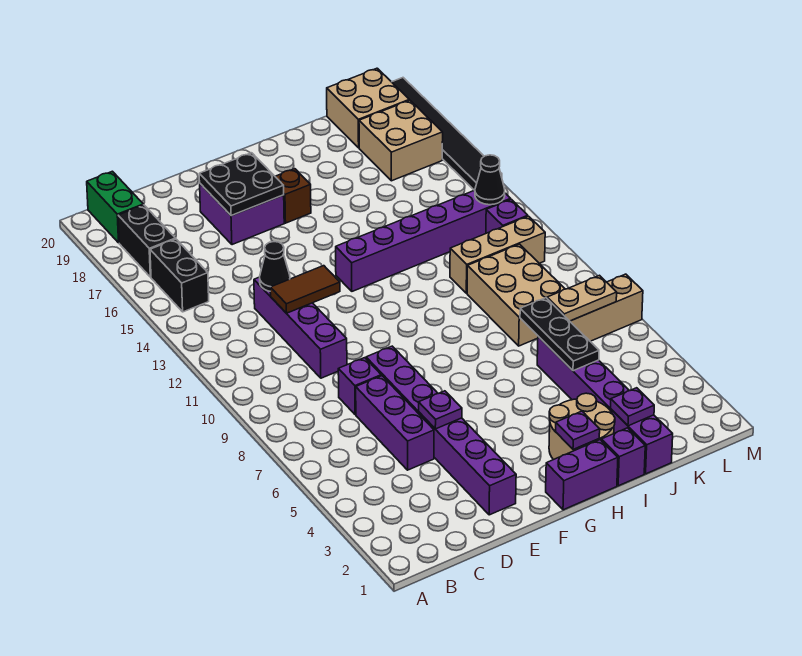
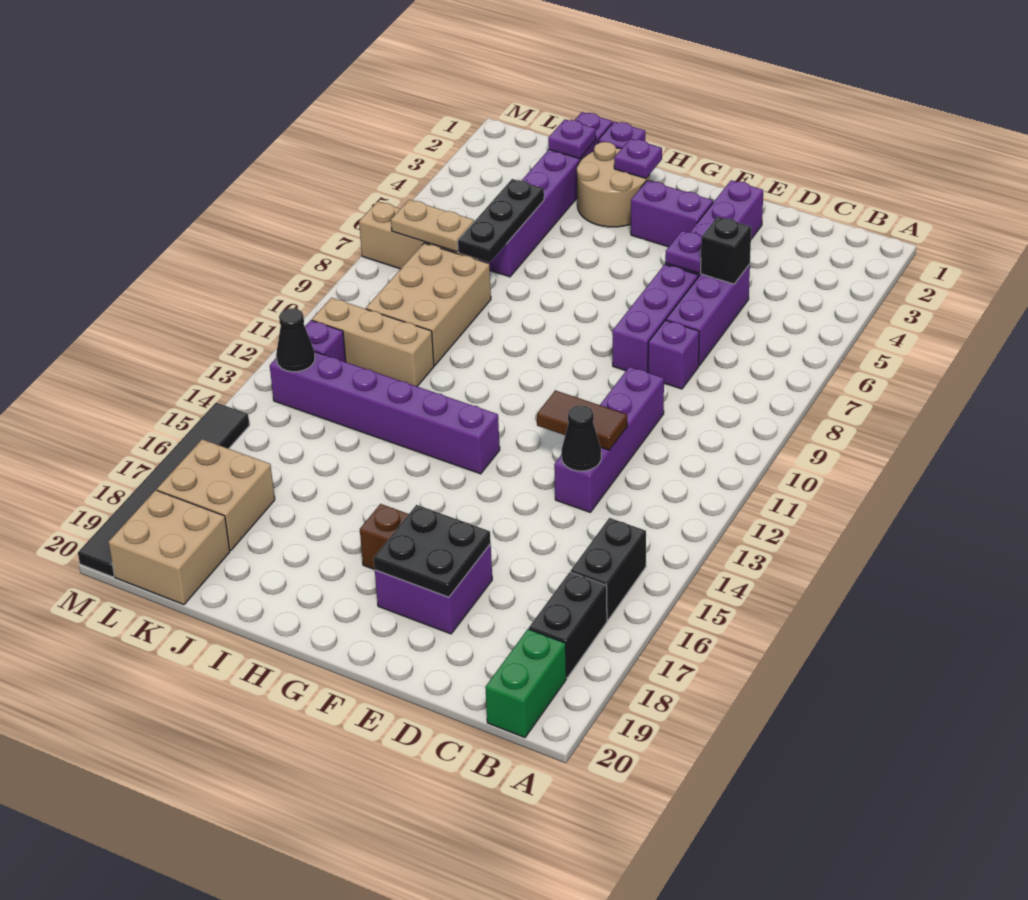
none -> black brick D5 level 2
purple brick G1:H1 level 1 -> purple brick F3:G3 level 1

